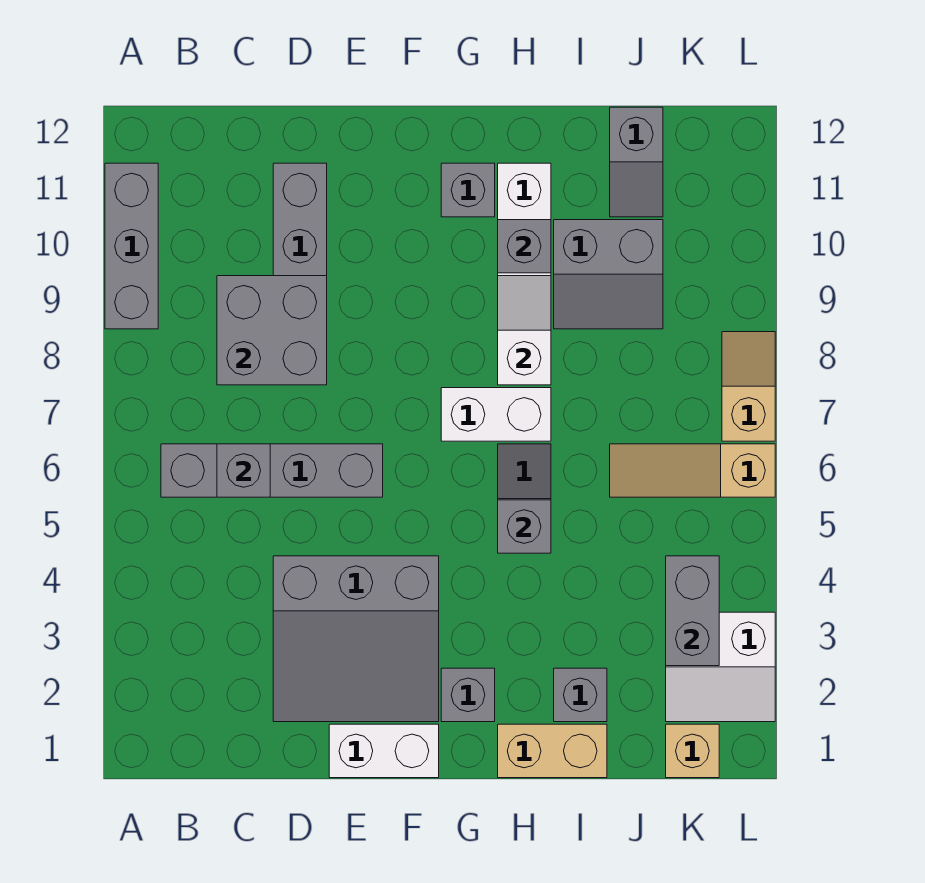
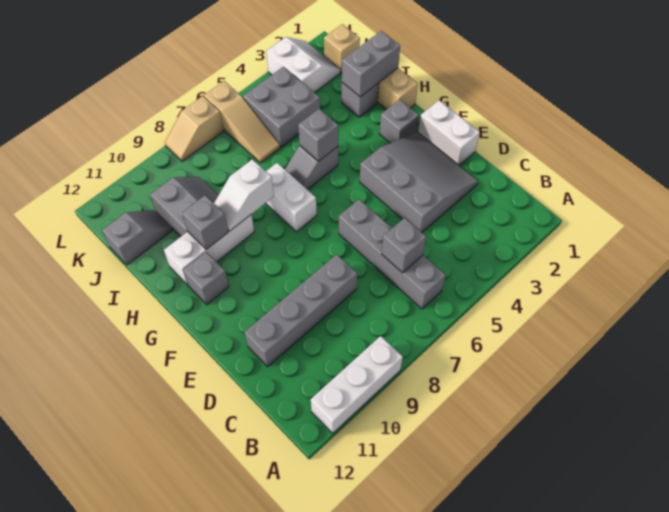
grey brick A9:A11 level 1 -> white brick A9:A11 level 1
grey brick C8:D9 level 2 -> grey brick J4:K5 level 1
grey brick K3:K4 level 2 -> grey brick I1:I2 level 2

